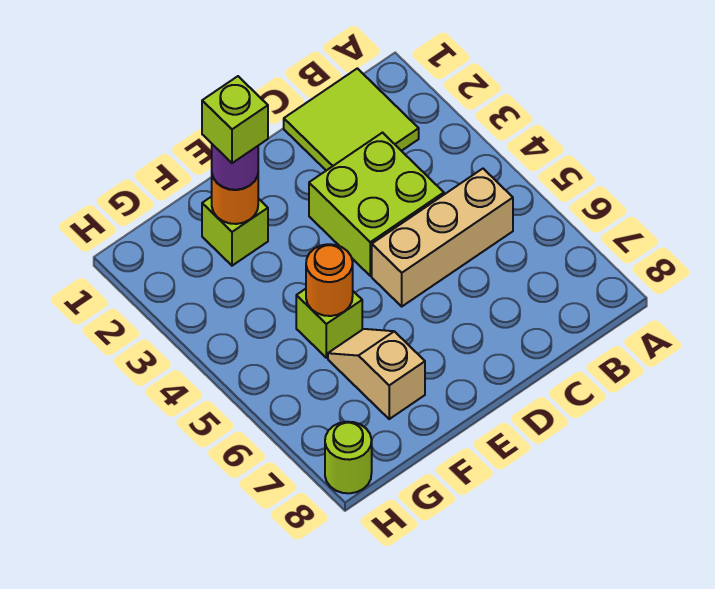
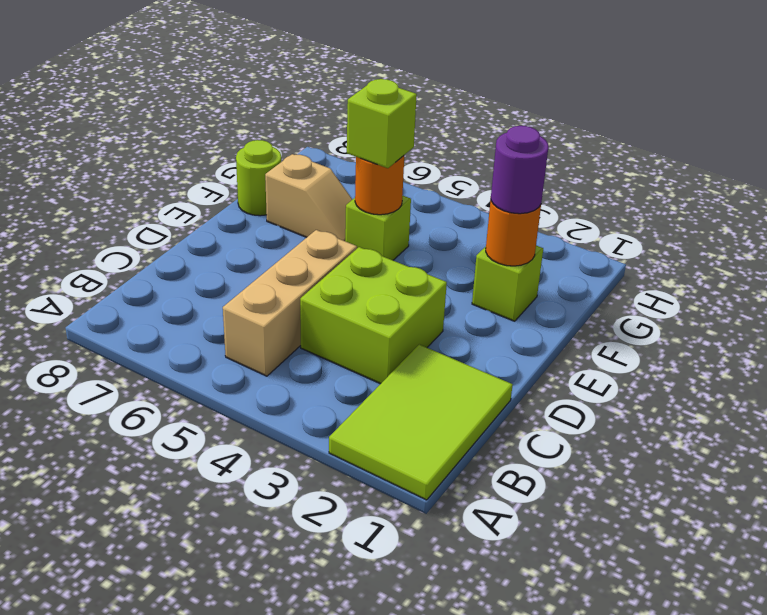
lime tile B1:C2 level 1 -> lime tile A1:C2 level 1
lime brick F2 level 4 -> lime brick F5 level 3
lime round brick H8 level 1 -> lime round brick F8 level 1

